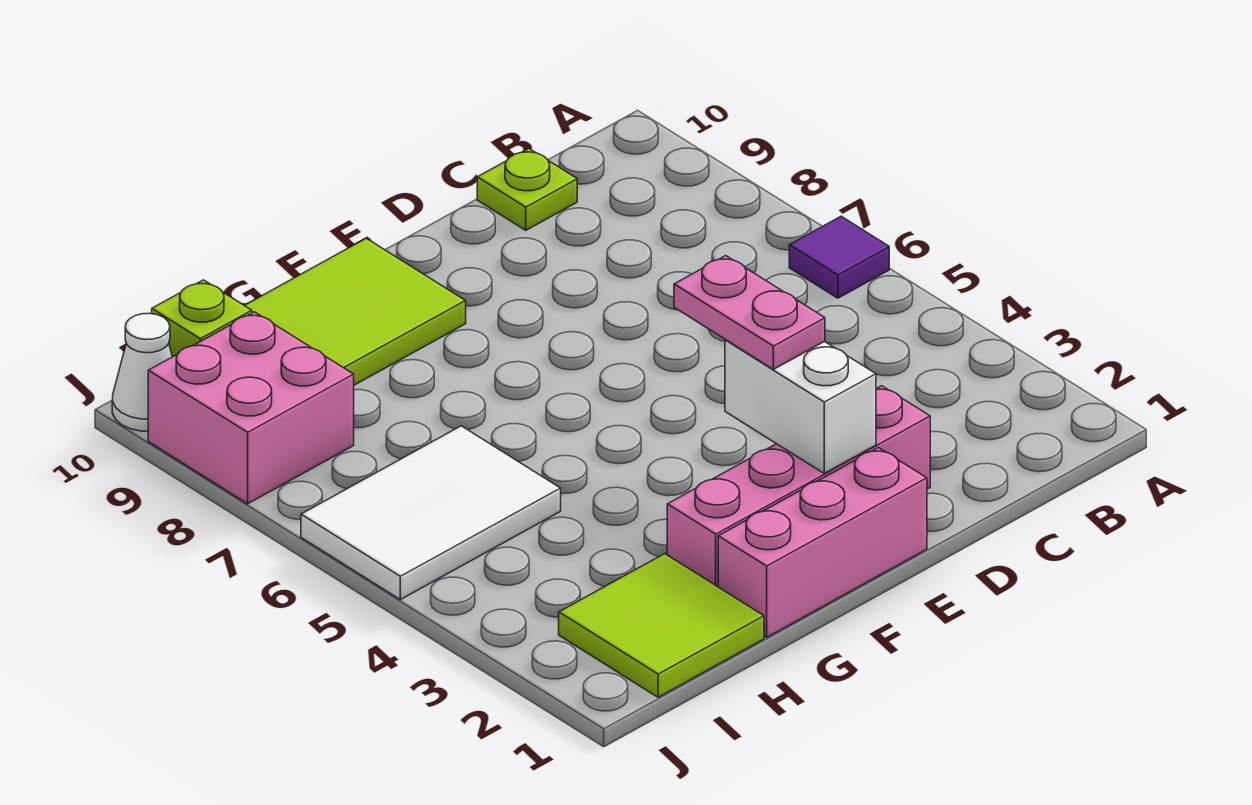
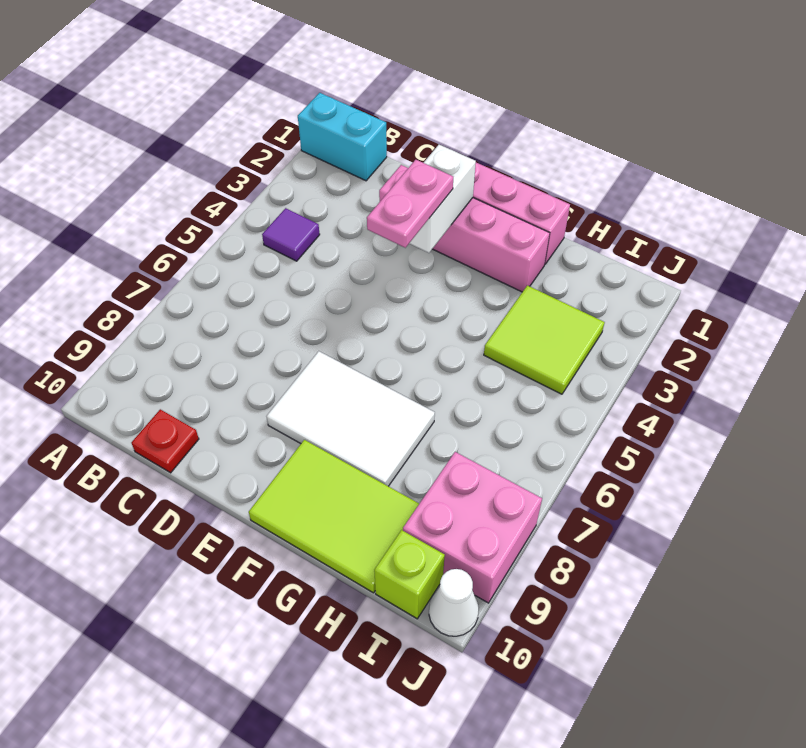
none -> cyan brick A1:B1 level 1
purple tile A6 level 1 -> purple tile B4 level 1
lime plate C10 level 1 -> red plate C10 level 1
lime tile H1:I2 level 1 -> lime tile H3:I4 level 1
white tile H5:J6 level 1 -> white tile E7:G8 level 1

